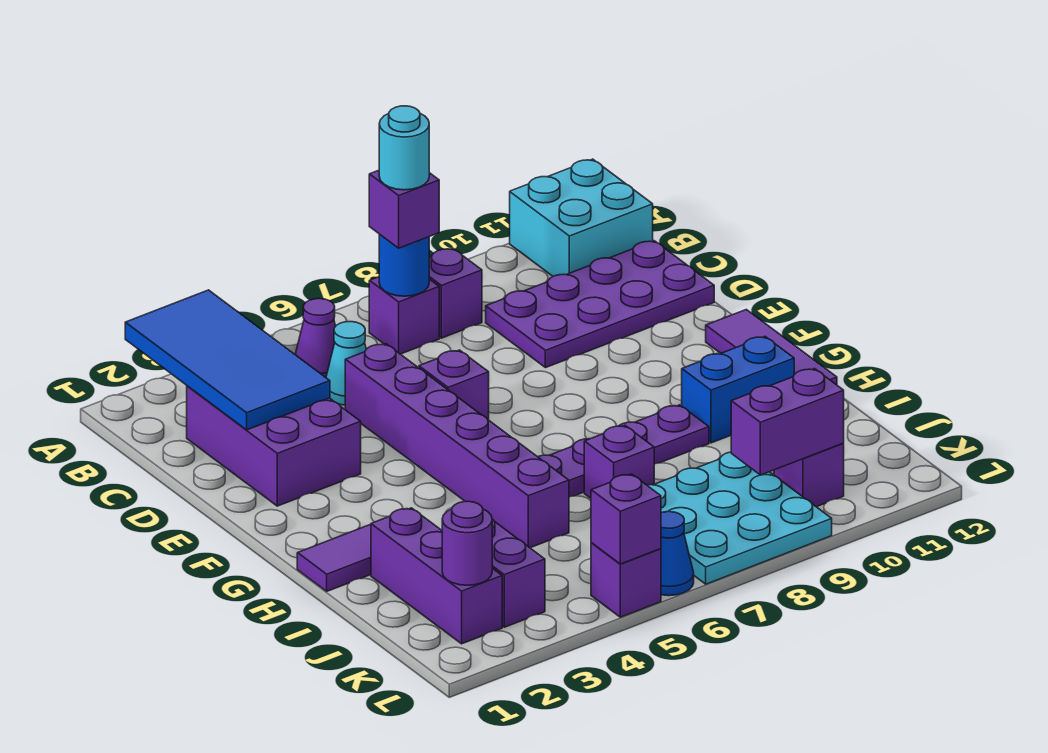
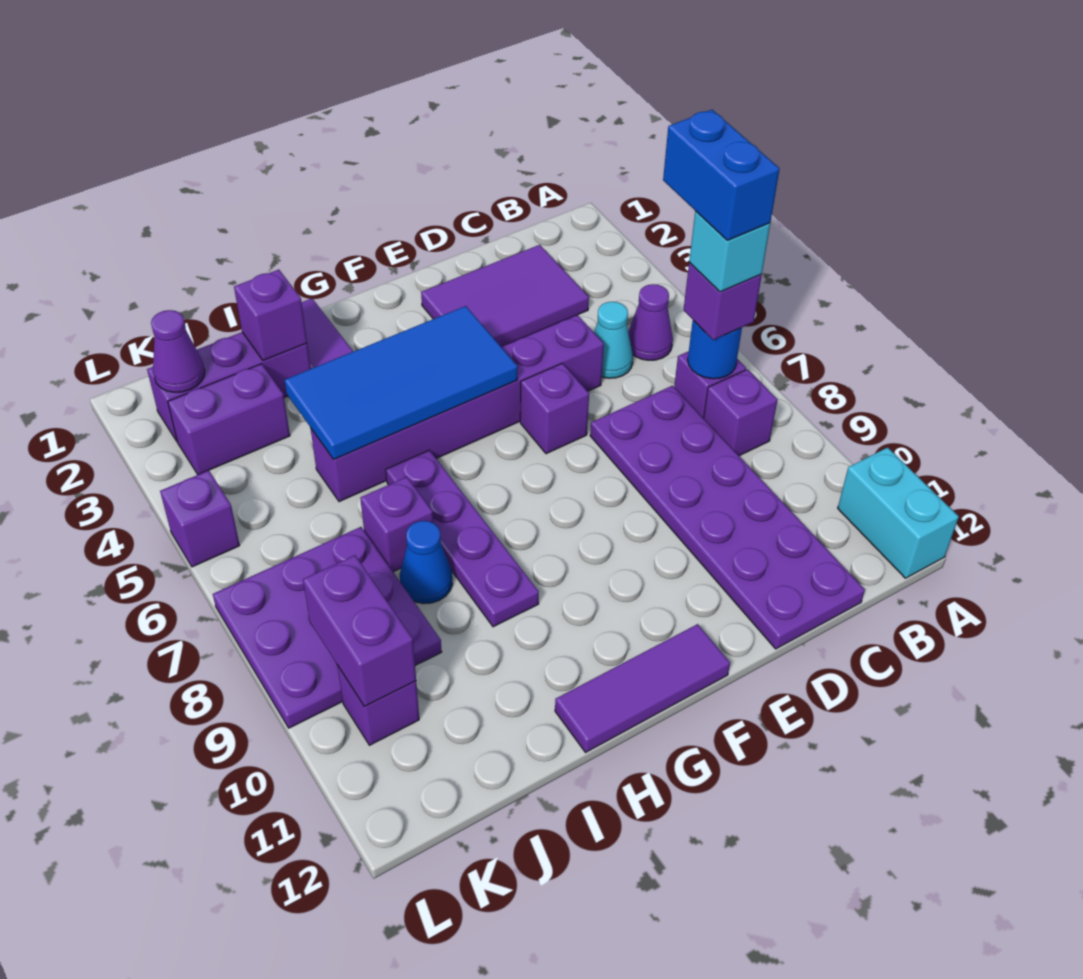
blue tile A2:D3 level 2 -> blue tile F4:I5 level 2
cyan brick A11:B12 level 1 -> cyan brick A11:A12 level 1
cyan round brick B7 level 4 -> cyan brick B7 level 4
purple brick C2:E3 level 1 -> purple tile C2:E3 level 1
purple plate C9:D12 level 1 -> purple plate C7:D12 level 1
blue brick H10:H11 level 1 -> blue brick B6:B7 level 5
cyan plate J7:L9 level 1 -> purple plate J7:L9 level 1
purple round brick K2 level 2 -> purple cone K2 level 2
purple brick L5 level 2 -> purple brick I2 level 2
blue cone L6 level 1 -> blue cone I8 level 1

